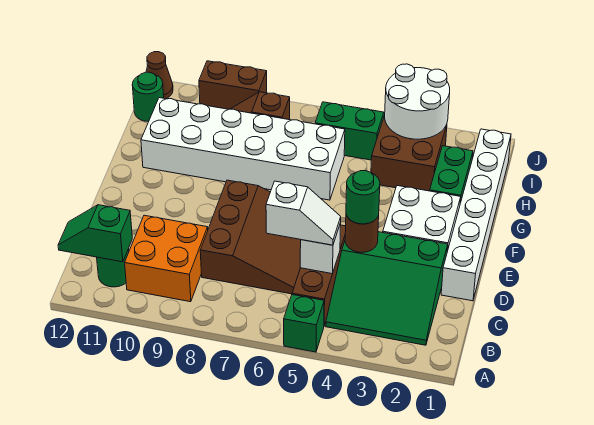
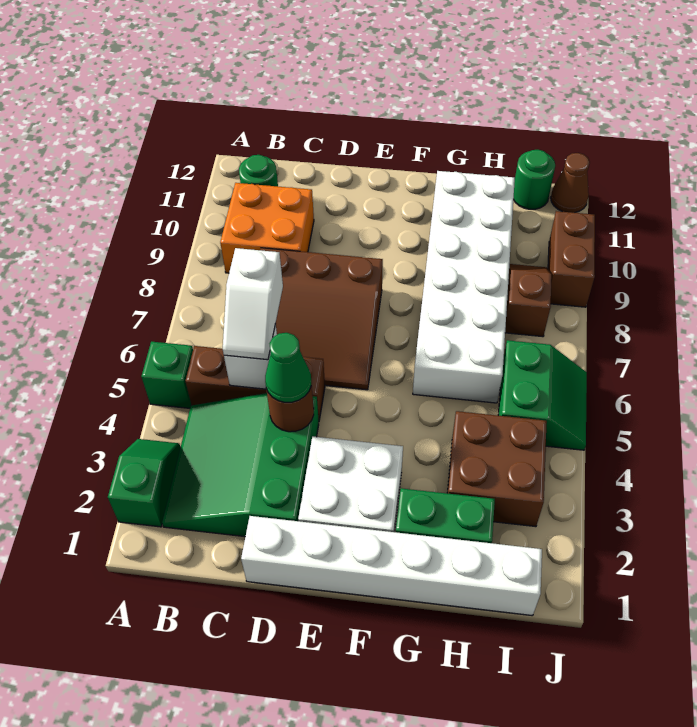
green slope B11:B12 level 2 top 11 -> green slope A2:A3 level 1 top 2
green round brick D4 level 3 -> green cone D4 level 3
white round brick I3:J4 level 2 -> none

